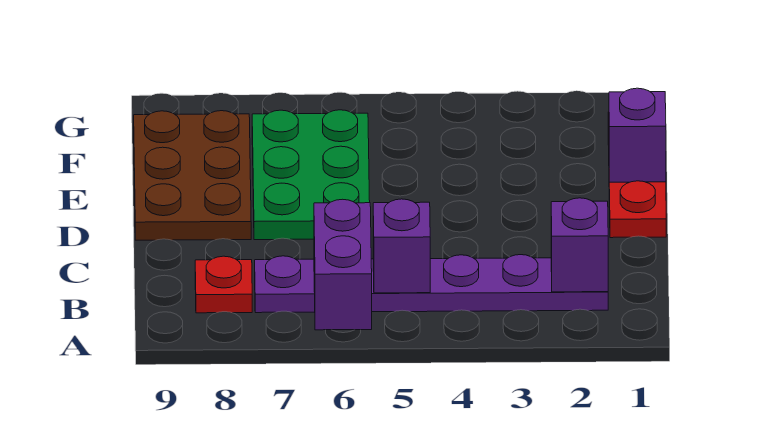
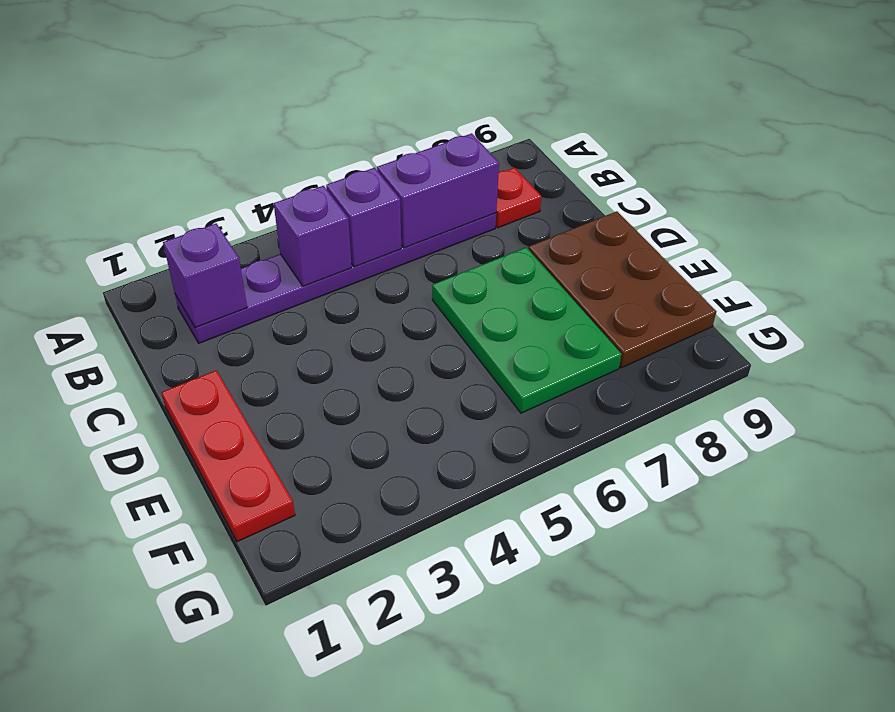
purple brick A6:B6 level 2 -> purple brick B6:B7 level 2
purple brick E1 level 2 -> purple brick B4 level 2

